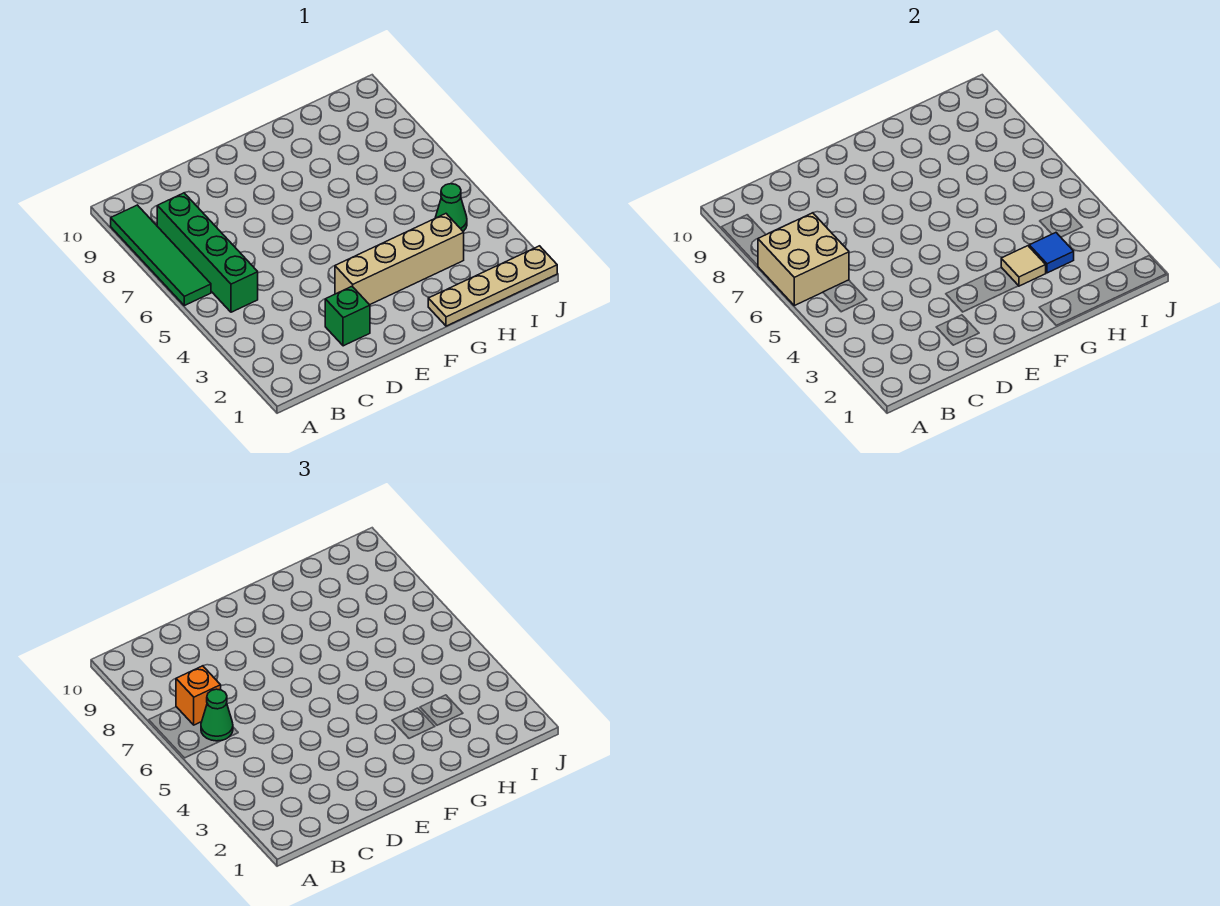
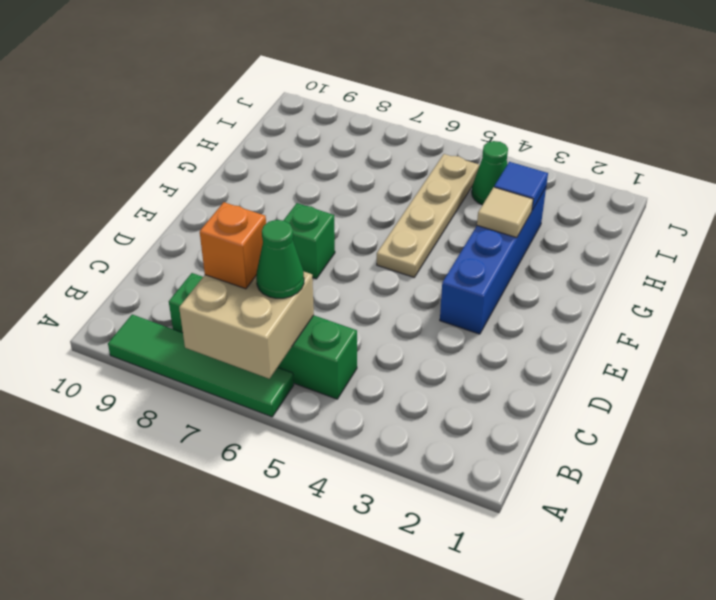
green brick D2 level 1 -> green brick E7 level 1
tan brick E3:H3 level 1 -> blue brick E3:H3 level 1
tan plate G1:J1 level 1 -> tan plate F5:I5 level 1

